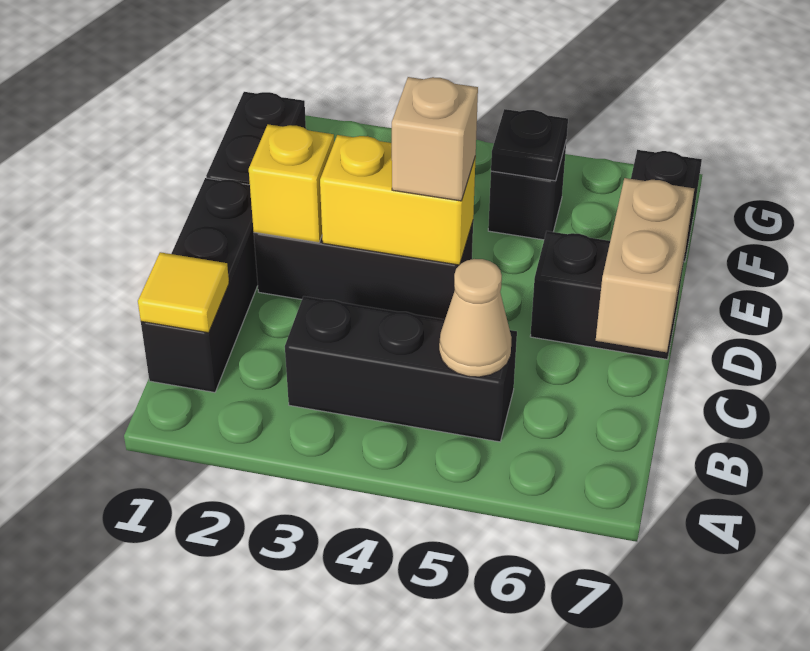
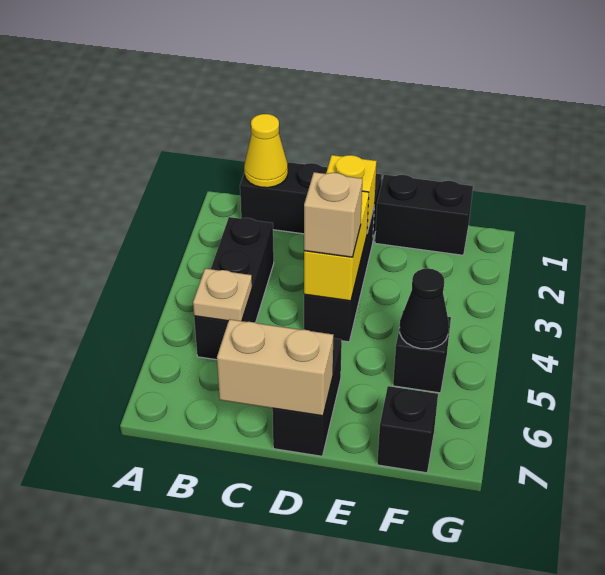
yellow tile B1 level 2 -> yellow cone B1 level 2
tan cone B5 level 2 -> tan plate B5 level 2
black plate F5 level 2 -> black cone F5 level 2

